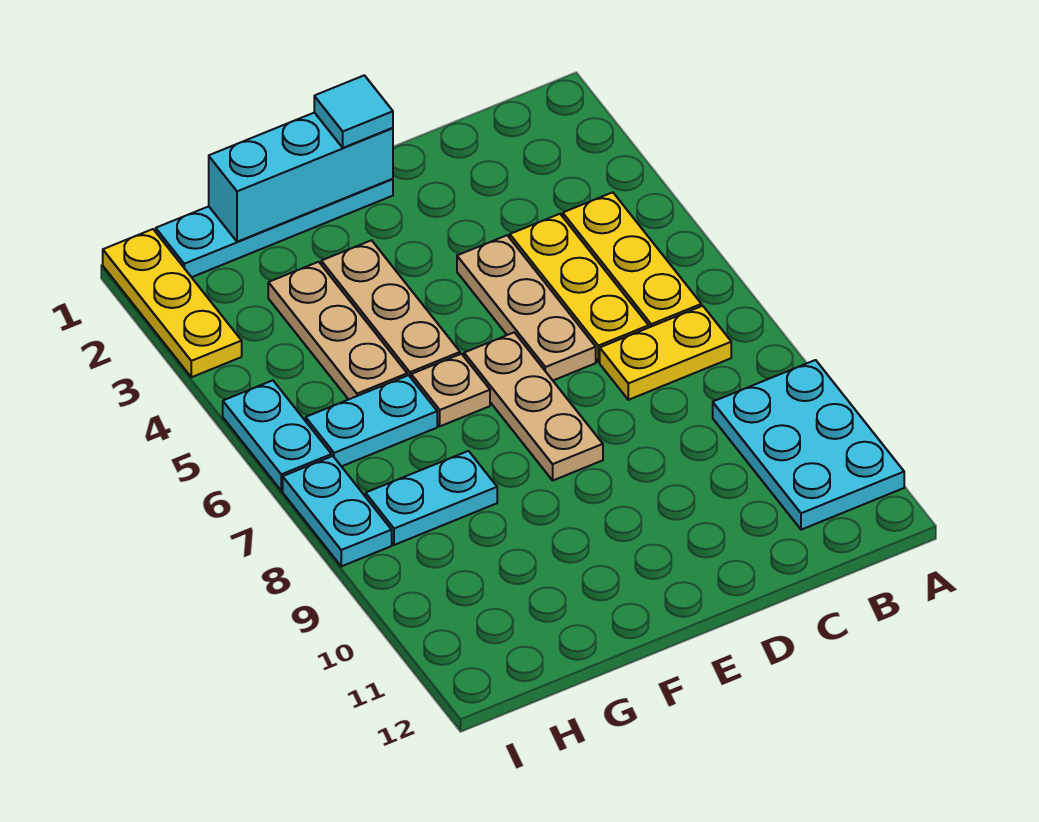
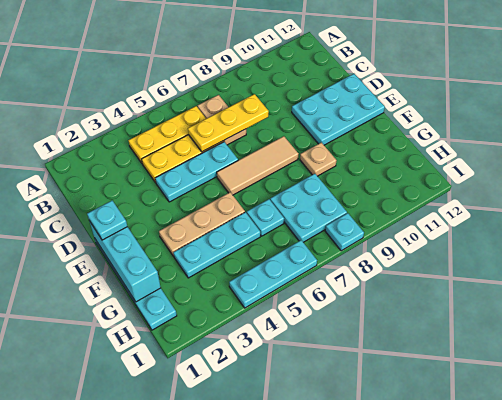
cyan plate A9:B11 level 1 -> cyan plate D10:E12 level 1
yellow plate B7:C7 level 1 -> tan plate B7:C7 level 1
tan plate D4:D6 level 1 -> cyan plate D4:D6 level 1
cyan tile E1 level 3 -> cyan plate E1 level 3
tan plate E6:E8 level 1 -> tan tile E6:E8 level 1
tan plate F6 level 1 -> tan plate F9 level 1
tan plate G3:G5 level 1 -> cyan plate G3:G5 level 1
cyan plate G6:H6 level 1 -> cyan plate G6 level 1
cyan plate G8:H8 level 1 -> cyan plate G7:H8 level 1
yellow plate I1:I3 level 1 -> yellow plate C6:C8 level 2
cyan plate I5:I6 level 1 -> cyan plate I4:I6 level 1
cyan plate I7:I8 level 1 -> cyan plate I8 level 1

